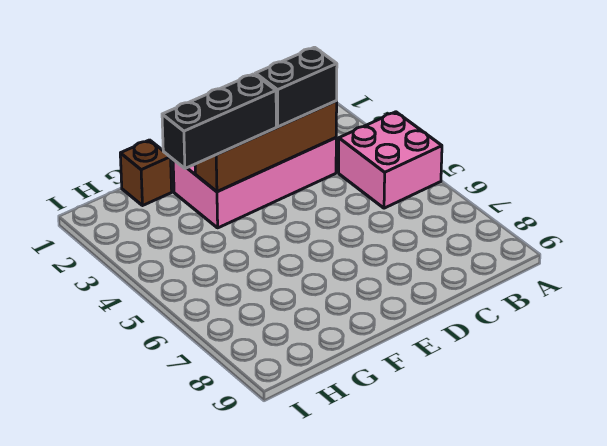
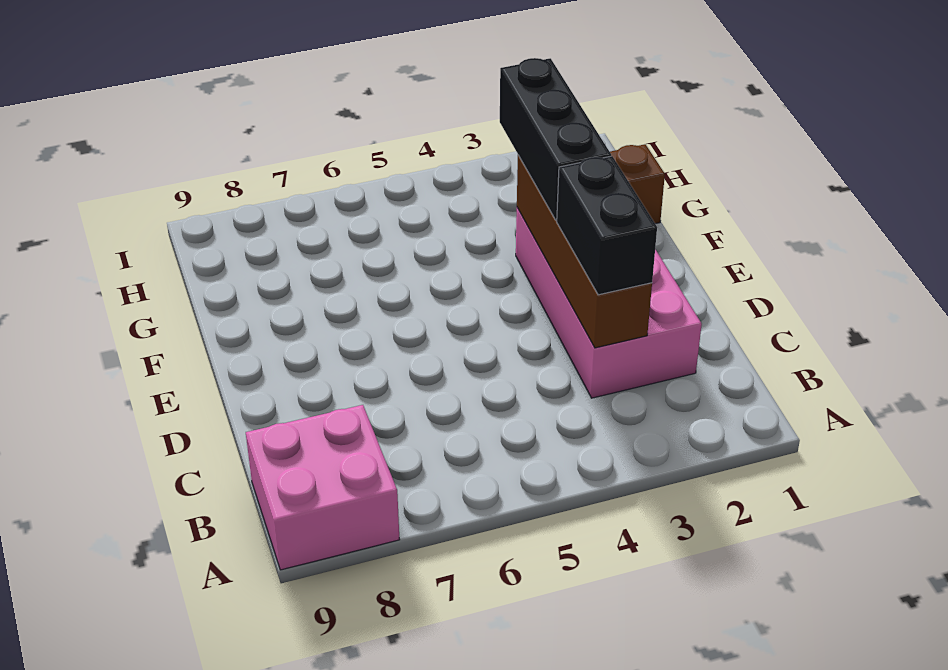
pink brick A4:B5 level 1 -> pink brick A8:B9 level 1

